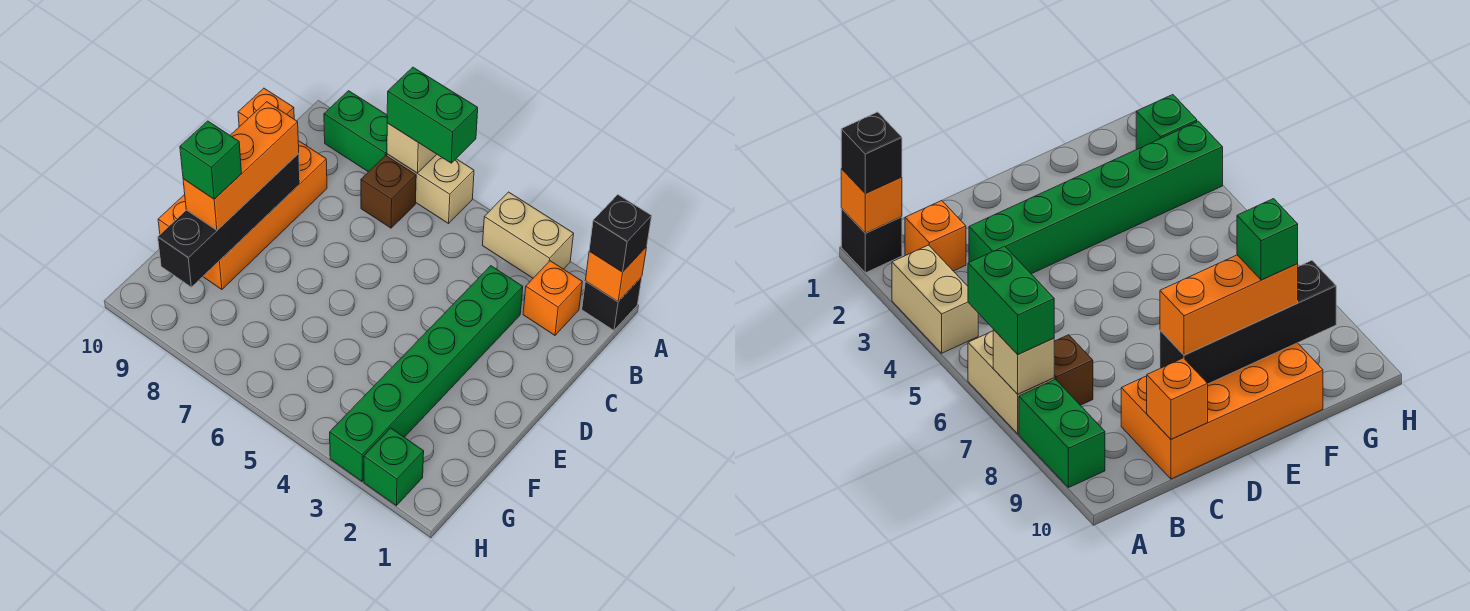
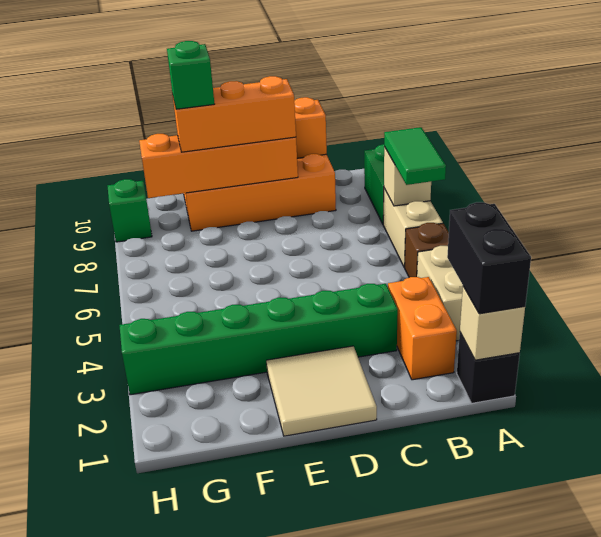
orange brick A1 level 2 -> tan brick A1 level 2
black brick A1 level 3 -> black brick A1:A2 level 3
green brick A6:A7 level 3 -> green tile A6:A7 level 3
orange brick B2 level 1 -> orange brick B2:B3 level 1
brown brick B7 level 1 -> brown brick A5 level 1
none -> tan tile D1:E2 level 1
black brick D9:G9 level 2 -> orange brick D9:G9 level 2
green brick H2 level 1 -> green brick H9 level 1

